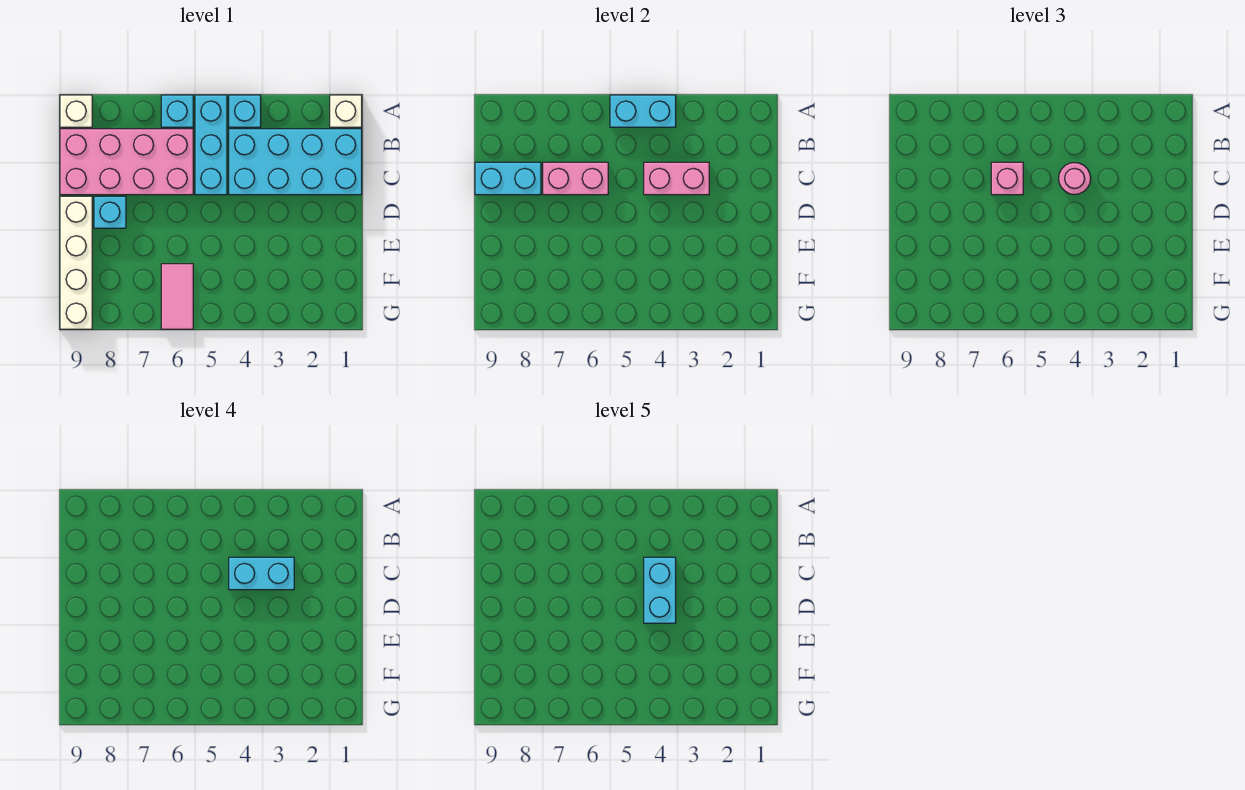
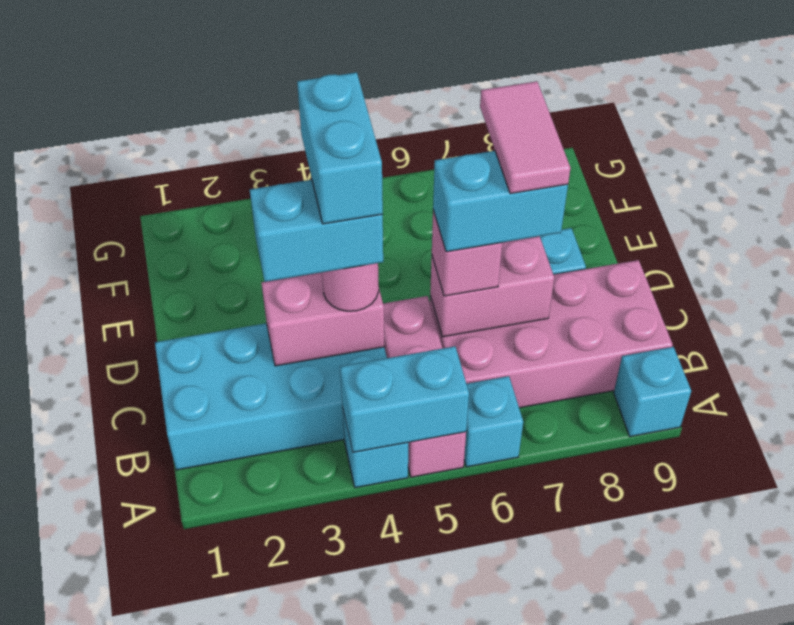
white brick A1 level 1 -> none
cyan brick A5:C5 level 1 -> pink brick A5:C5 level 1
white brick A9 level 1 -> cyan brick A9 level 1
cyan brick C8:C9 level 2 -> cyan brick C6:C7 level 4
white brick D9:G9 level 1 -> none
pink tile F6:G6 level 1 -> pink tile C7:D7 level 5

